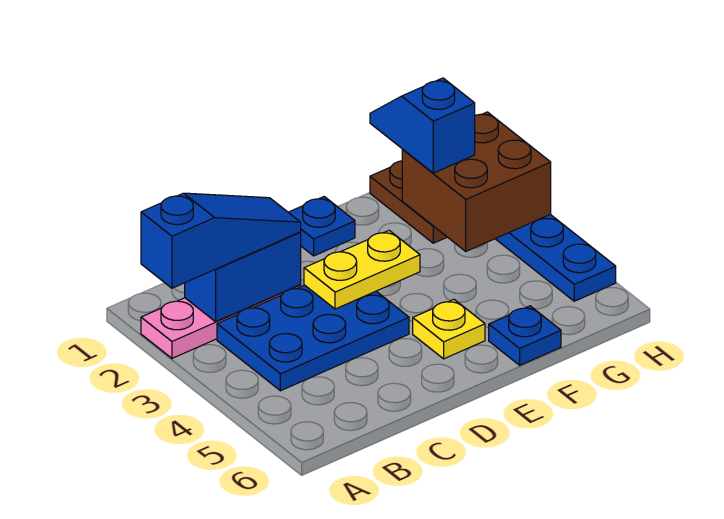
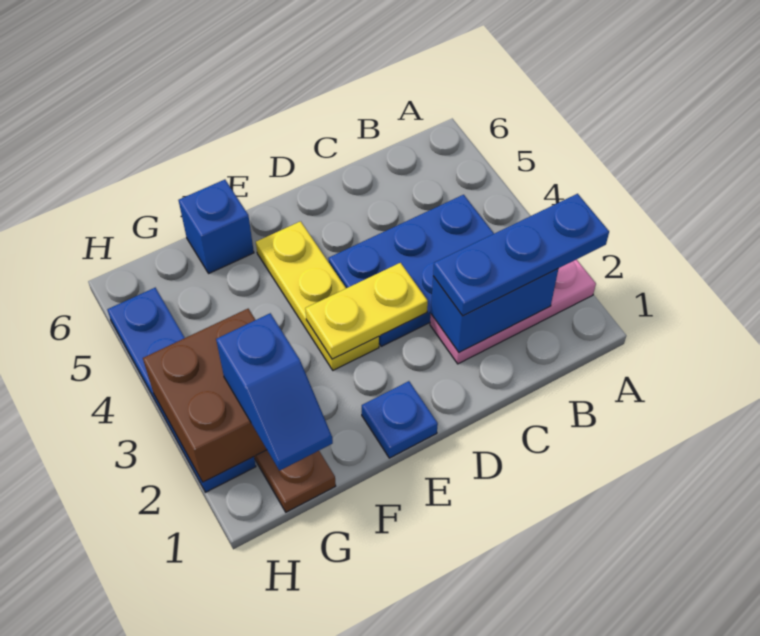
blue slope A2:C2 level 3 top A -> blue plate A2:C2 level 3
yellow plate E5 level 1 -> yellow plate E3:E5 level 1
blue plate F6 level 1 -> blue brick F6 level 1

